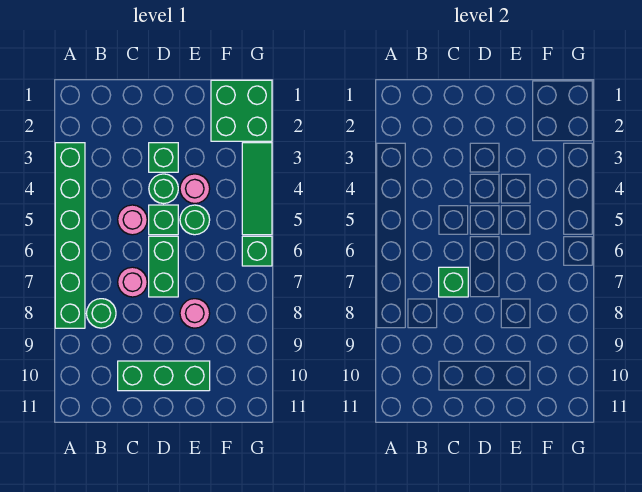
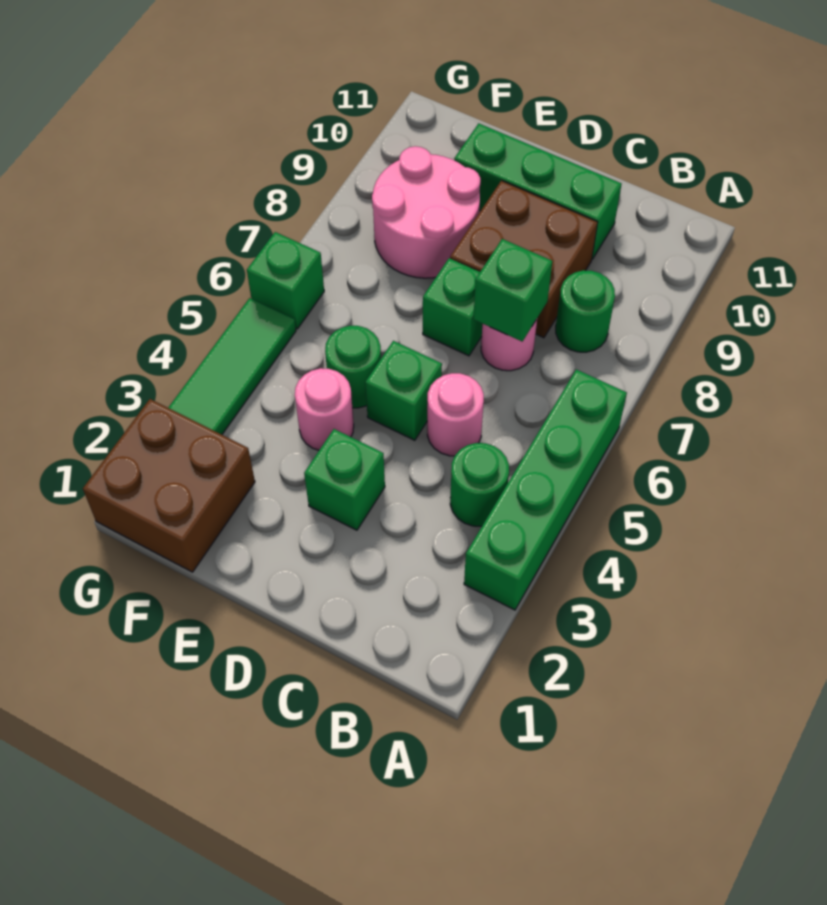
green brick A3:A8 level 1 -> green brick A3:A6 level 1
none -> brown brick C8:D9 level 1
green round brick D4 level 1 -> green round brick B4 level 1
green brick D6:D7 level 1 -> green brick D7 level 1
pink round brick E8 level 1 -> pink round brick E8:F9 level 1
green brick F1:G2 level 1 -> brown brick F1:G2 level 1

